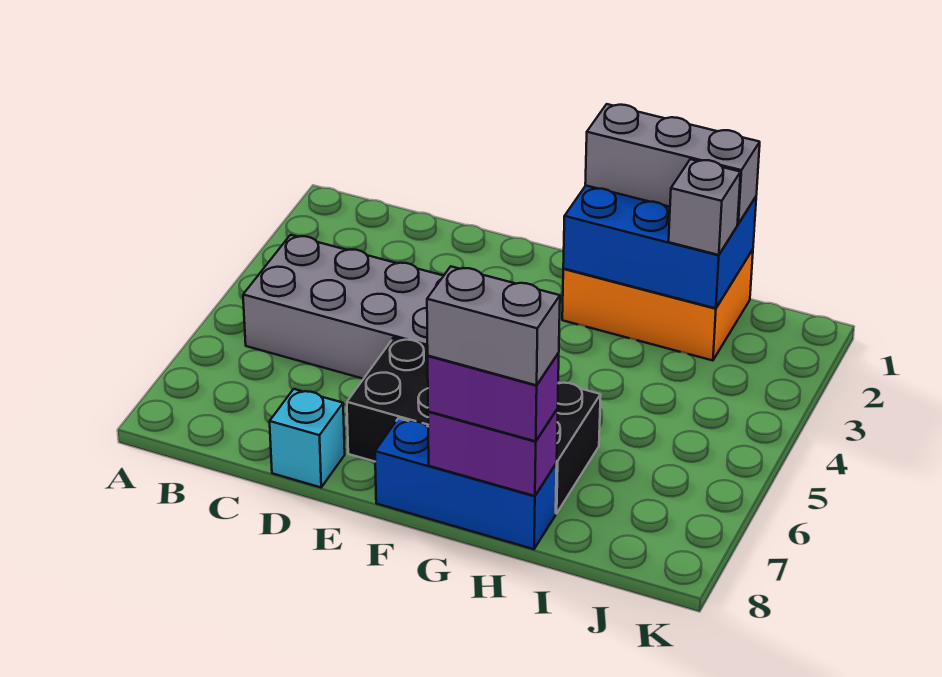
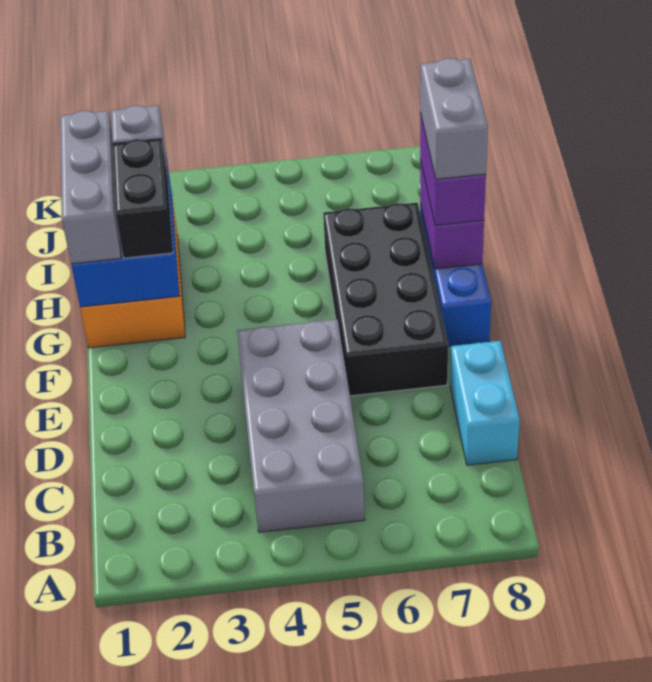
cyan brick D8 level 1 -> cyan brick C8:D8 level 1
none -> black brick G2:H2 level 3

